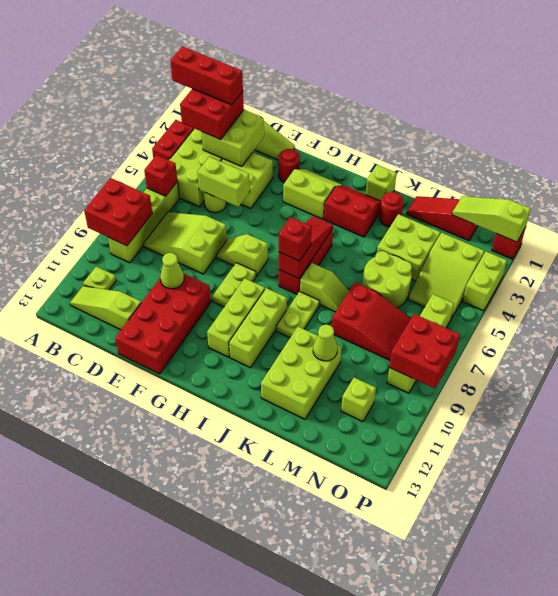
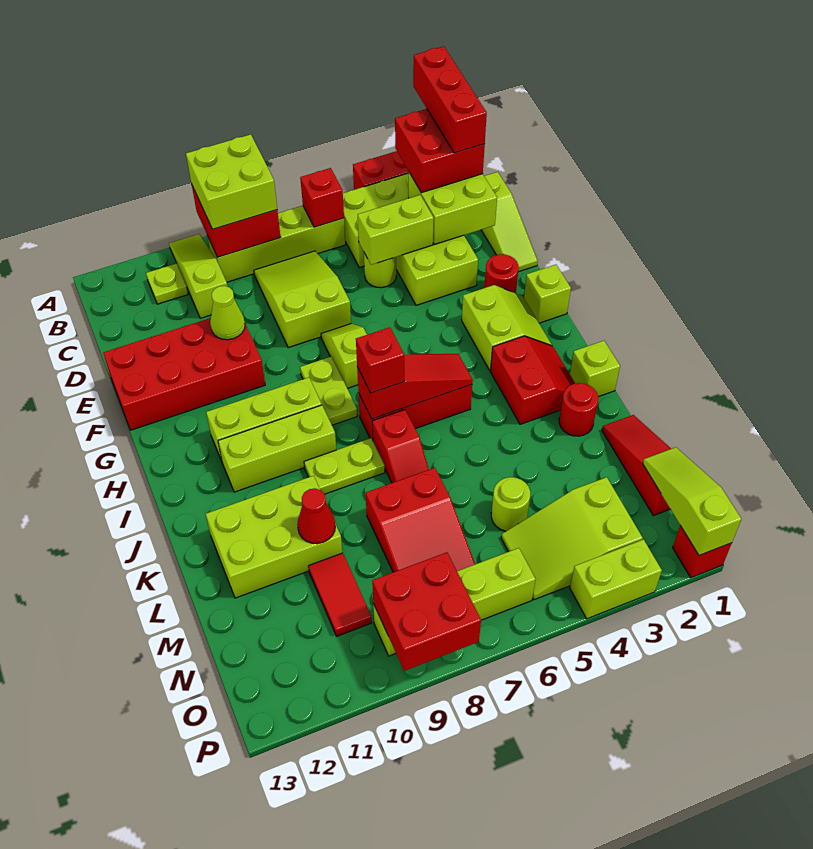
lime slope B12:D12 level 1 top D -> lime slope A10:C10 level 1 top C
lime brick D5:E5 level 2 -> lime brick D4:D5 level 2
lime plate G8:G9 level 1 -> lime plate G8:H8 level 1
lime slope J7:K7 level 1 top J -> red slope J7:K7 level 1 top J
lime brick L3:M4 level 1 -> lime brick A8:B9 level 3
lime round brick L5:M6 level 1 -> lime round brick M5 level 1
lime cone L10 level 2 -> red cone L10 level 2
none -> red tile M10:N10 level 1
lime brick N11 level 1 -> lime brick G1 level 1

